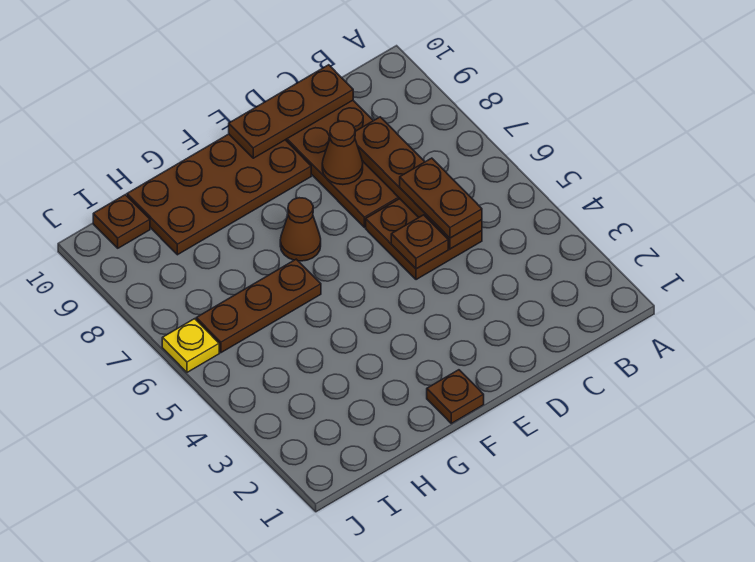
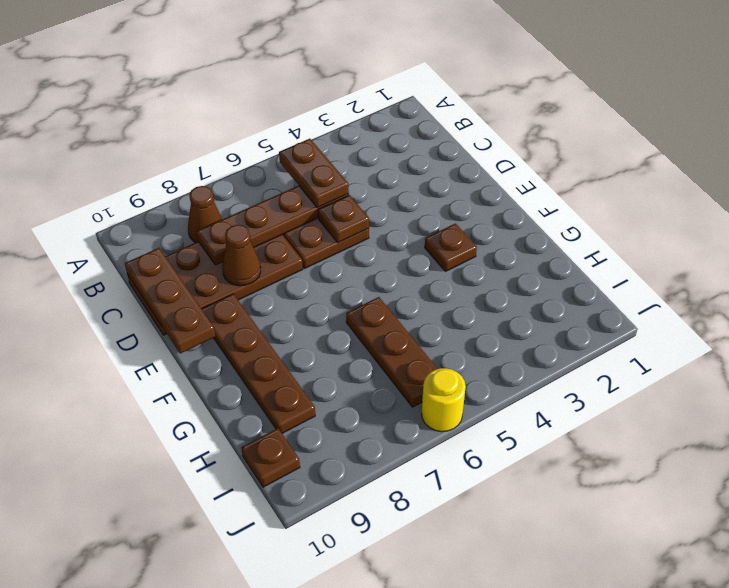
brown plate C5:C6 level 3 -> brown plate B5:C5 level 3
brown plate E9:H10 level 1 -> brown plate E9:H9 level 1
brown plate F1 level 1 -> brown plate F3 level 1
brown cone F7 level 1 -> brown cone B8 level 1
yellow plate J6 level 1 -> yellow round brick J6 level 1

